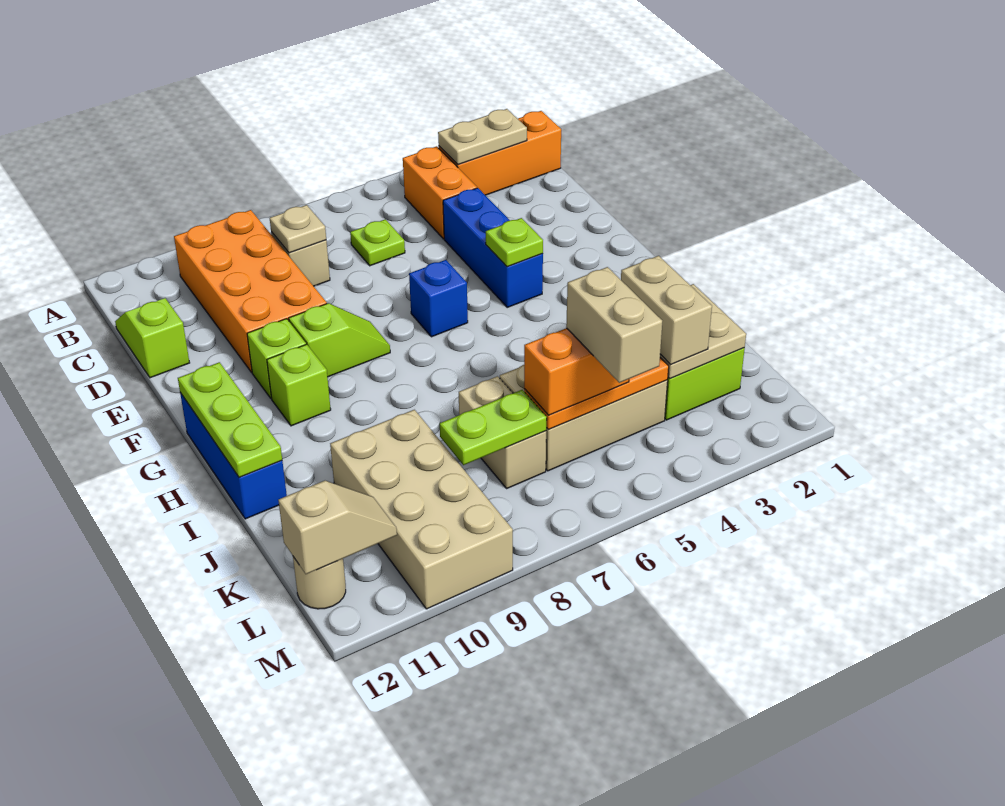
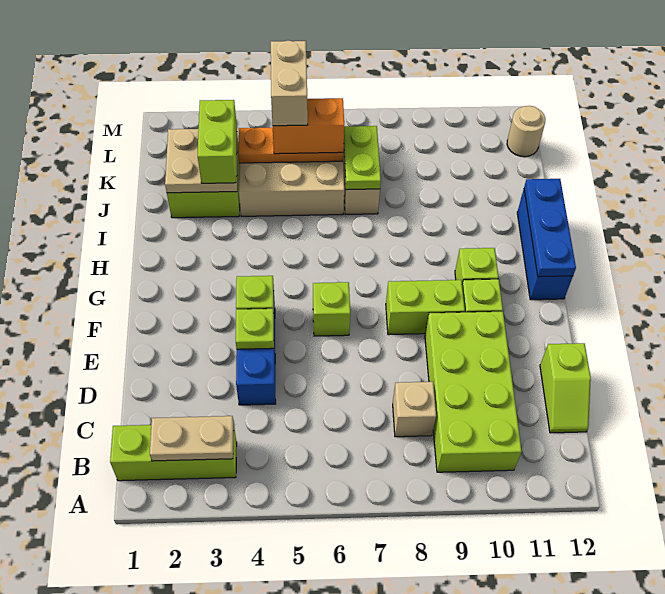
orange brick B1:B3 level 1 -> lime brick B1:B3 level 1
orange brick B4:C4 level 1 -> none
orange brick B9:E10 level 1 -> lime brick B9:E10 level 1
lime plate C6 level 1 -> lime plate E4 level 2
tan plate C8 level 2 -> none
blue brick F6 level 1 -> lime brick F6 level 1
lime slope F8:F9 level 1 top 9 -> lime brick F8:F9 level 1
lime plate G12:I12 level 2 -> blue plate G12:I12 level 2
tan brick J3:K3 level 3 -> lime brick J3:K3 level 3
tan brick J9:M10 level 1 -> none
lime plate K7:K8 level 2 -> lime plate J7:K7 level 2
tan slope L11:L12 level 2 top 12 -> none

